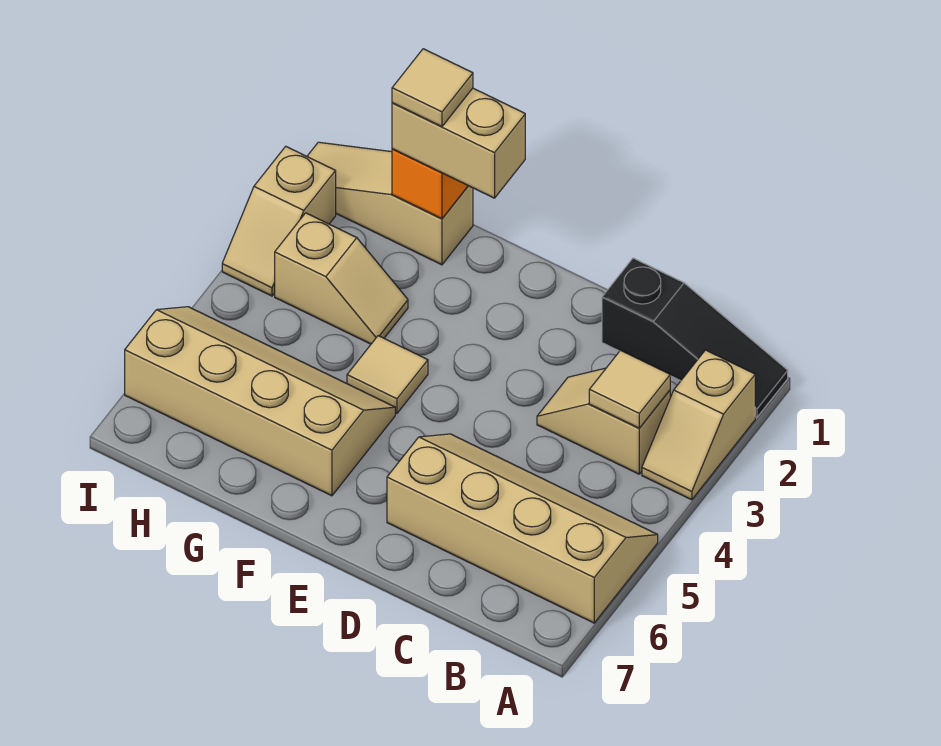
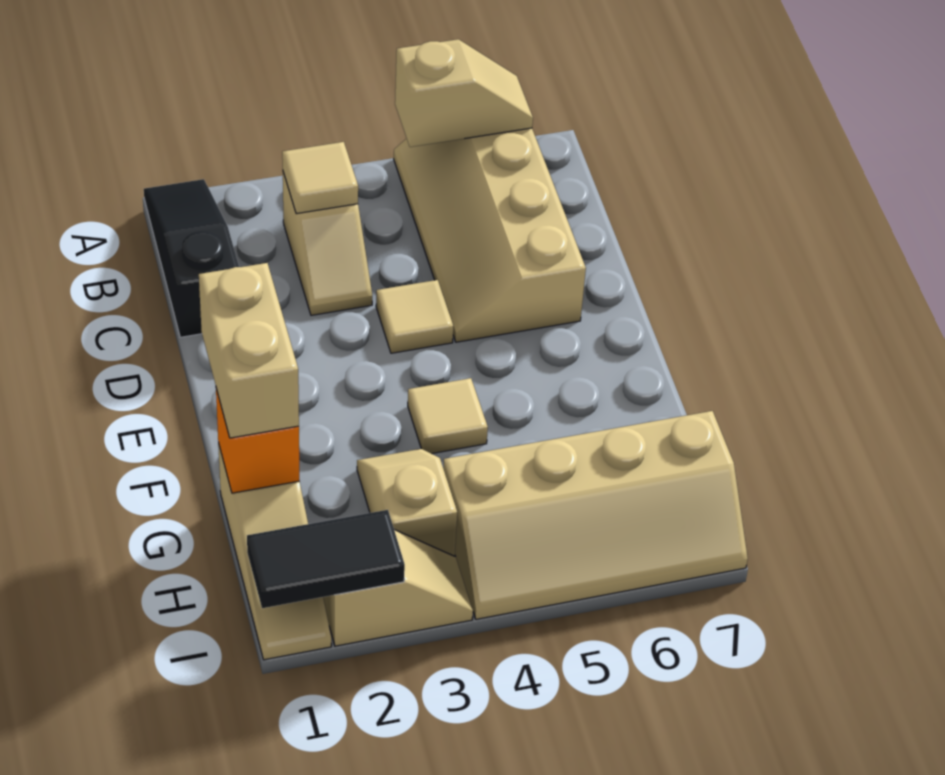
tan slope A2:A3 level 1 top 2 -> tan slope A5:A6 level 2 top 5
tan slope F5:I6 level 1 top 6 -> tan slope H4:I7 level 1 top H
tan tile G1 level 4 -> tan tile D4 level 1
none -> black tile I1:I2 level 2

